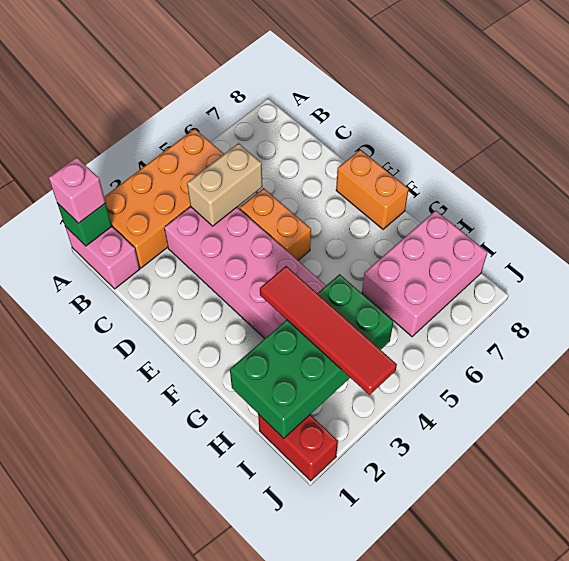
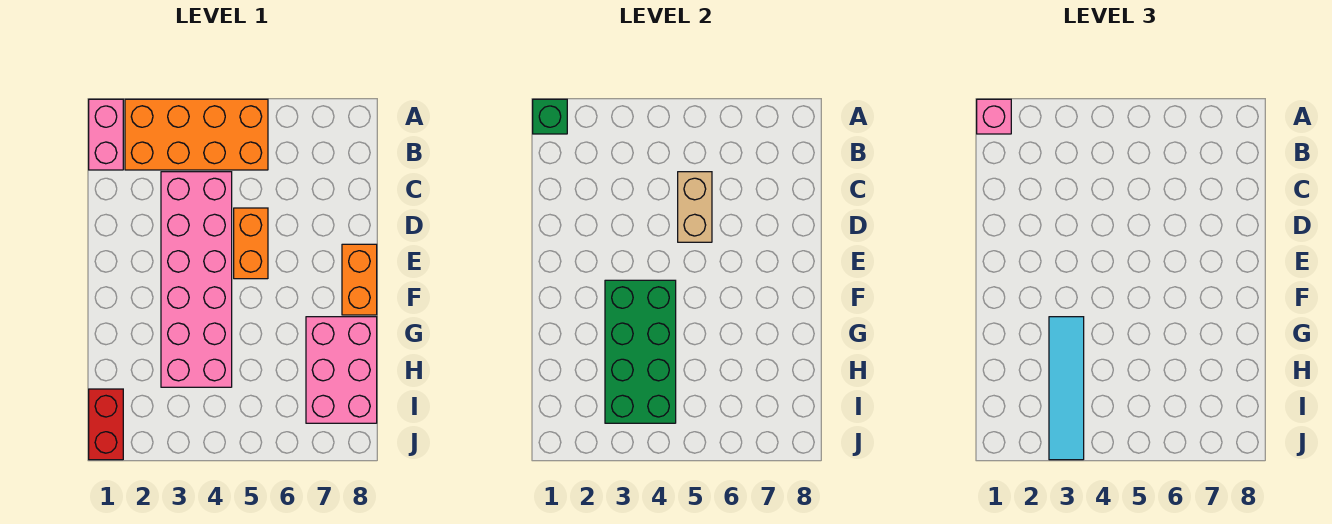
tan brick C4:C5 level 2 -> tan brick C5:D5 level 2
red tile G3:J3 level 3 -> cyan tile G3:J3 level 3
green brick H1:I4 level 2 -> green brick F3:I4 level 2
pink brick H6:I8 level 1 -> pink brick G7:I8 level 1

